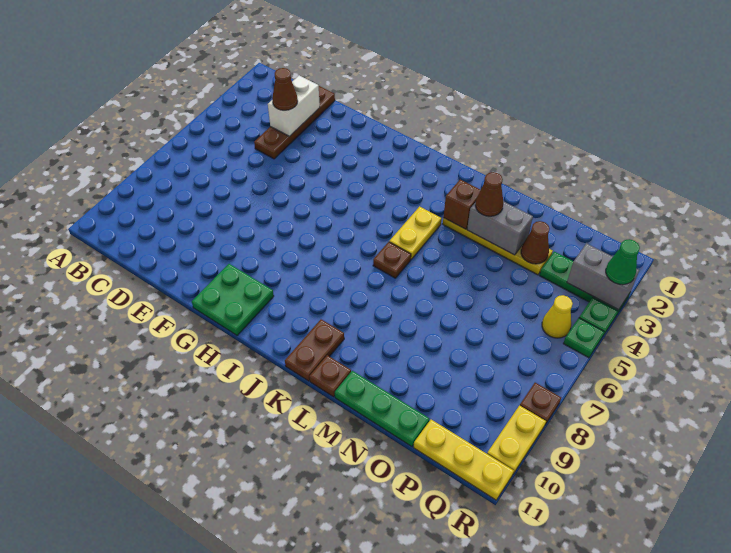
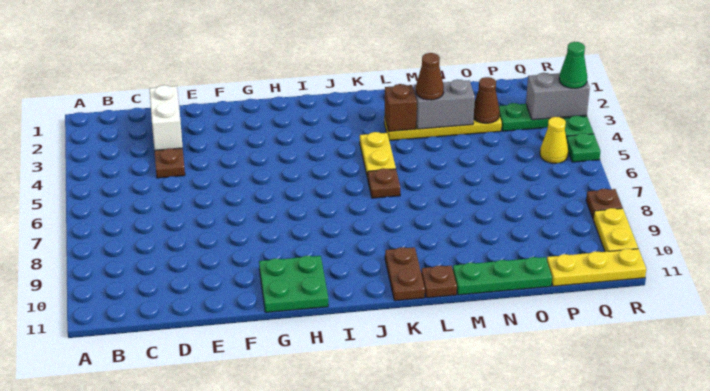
brown cone D3 level 3 -> none

